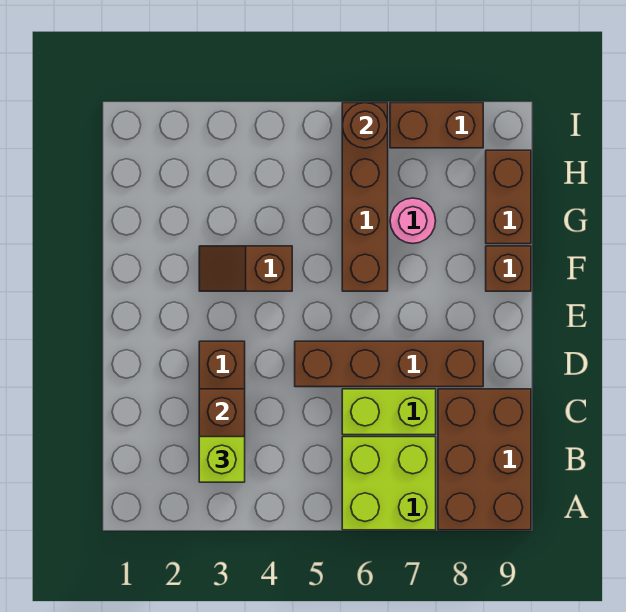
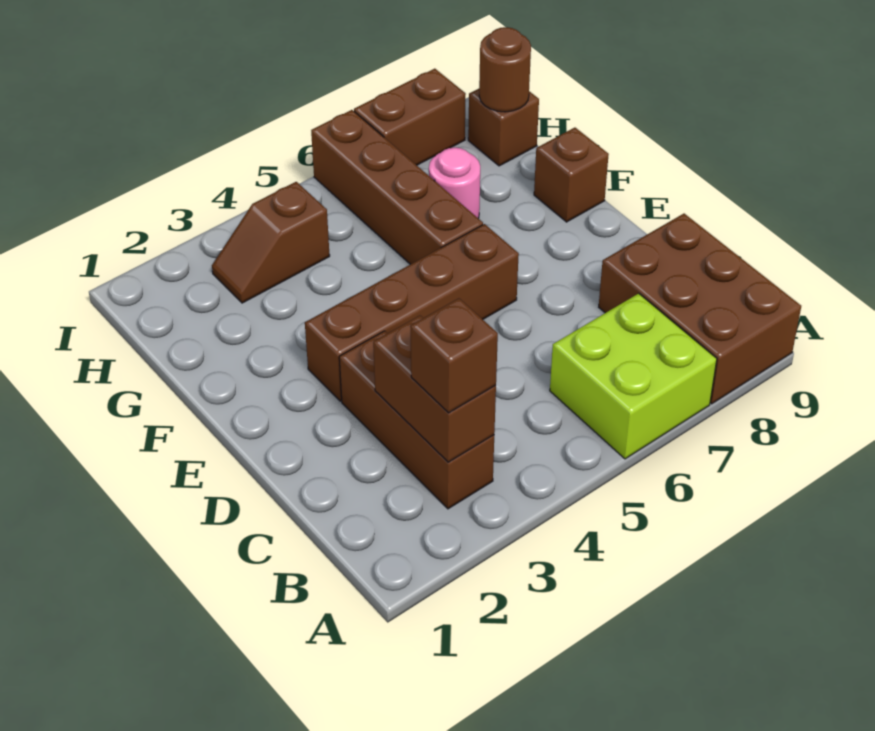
lime brick B3 level 3 -> brown brick B3 level 3
lime brick C6:C7 level 1 -> none
brown brick D5:D8 level 1 -> brown brick E3:E6 level 1
brown slope F3:F4 level 1 top 4 -> brown slope H3:H4 level 1 top 4
brown brick G9:H9 level 1 -> brown brick H9 level 1
brown round brick I6 level 2 -> brown round brick H9 level 2

